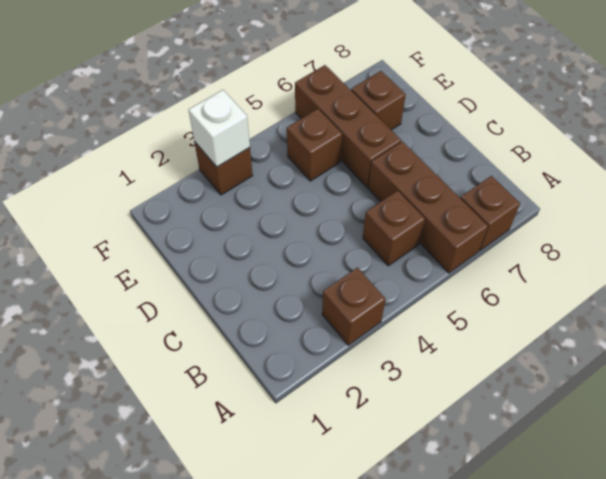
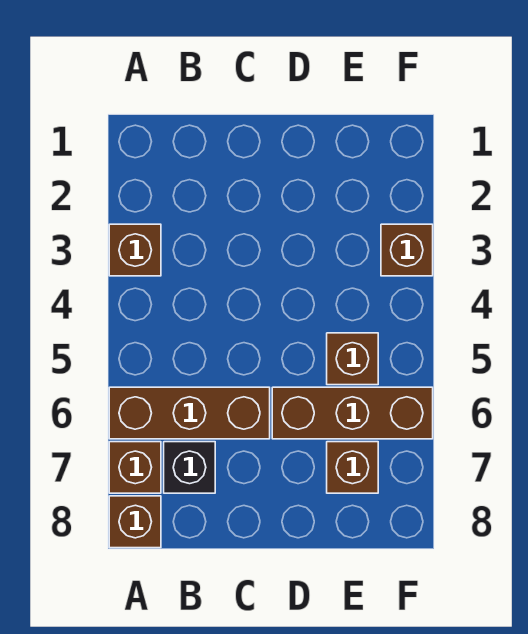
brown brick B5 level 1 -> brown brick A8 level 1
none -> black brick B7 level 1
white brick F3 level 2 -> none

